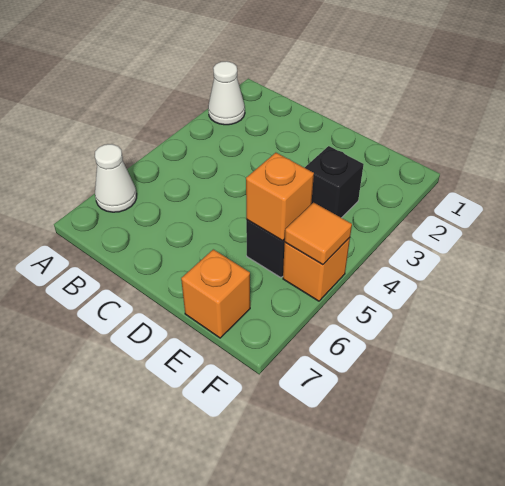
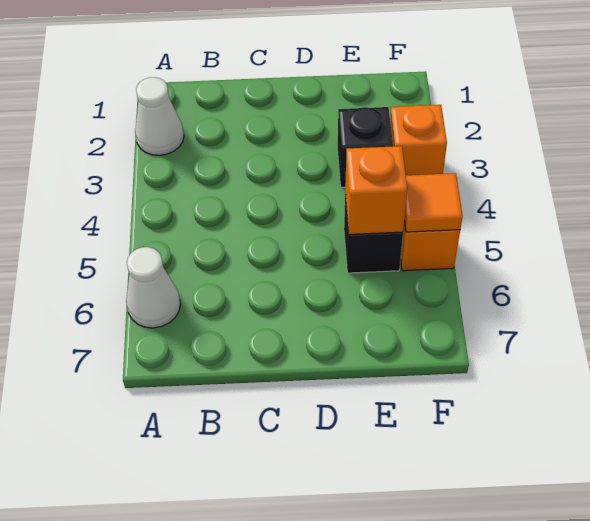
orange brick E7 level 1 -> orange brick F3 level 1

